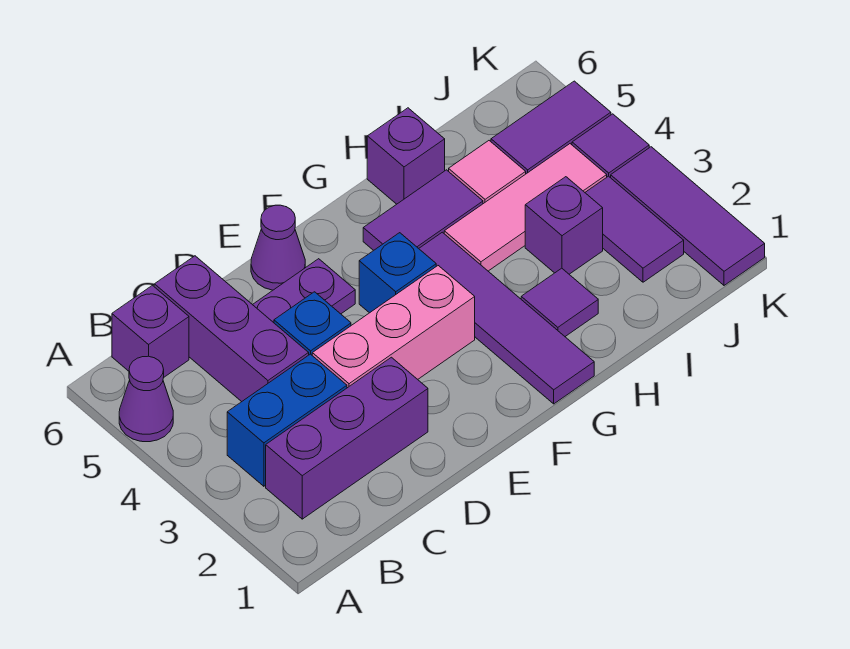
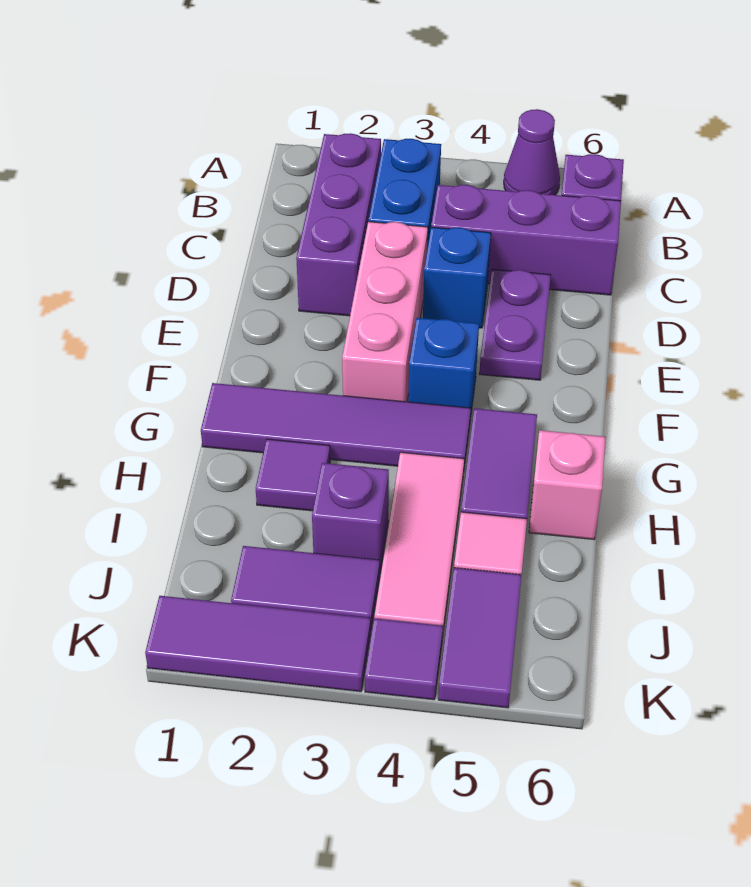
purple cone E6 level 1 -> none
purple brick H6 level 1 -> pink brick H6 level 1

